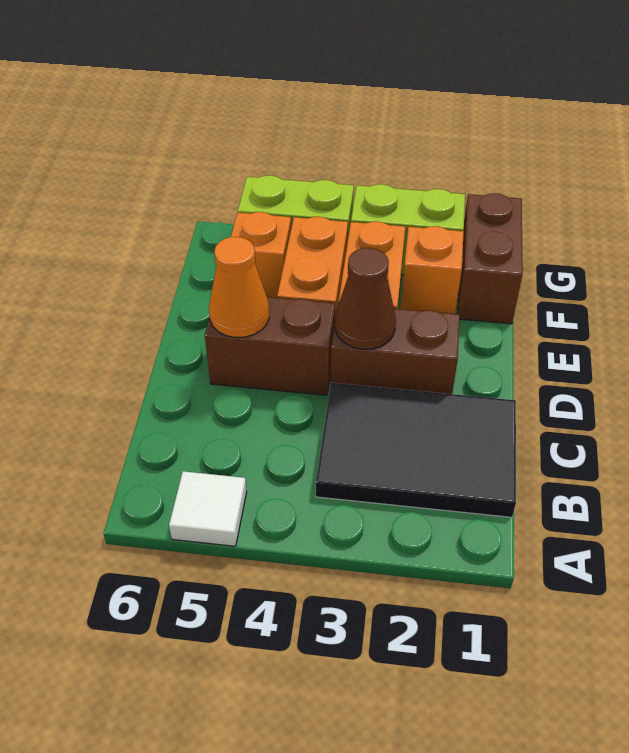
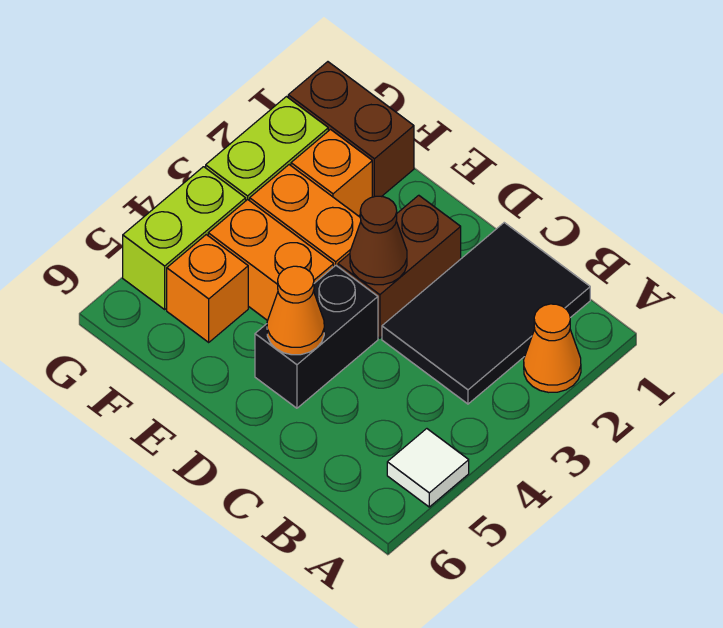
none -> orange cone A2 level 1
brown brick D4:D5 level 1 -> black brick D4:D5 level 1

